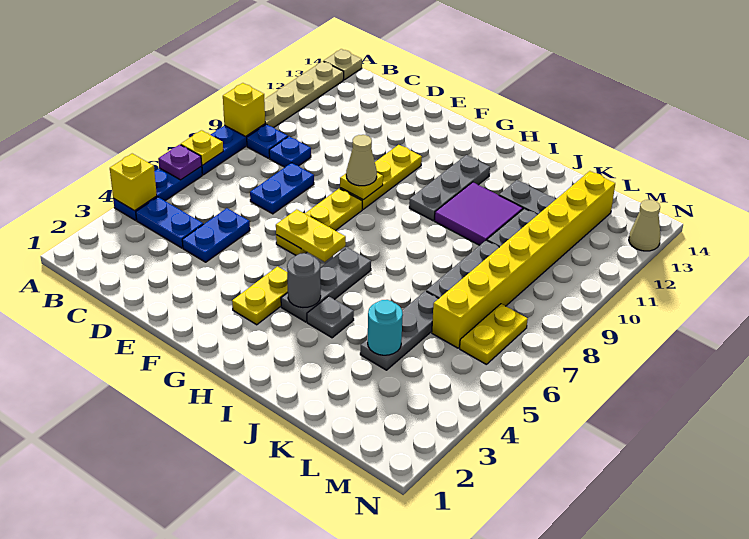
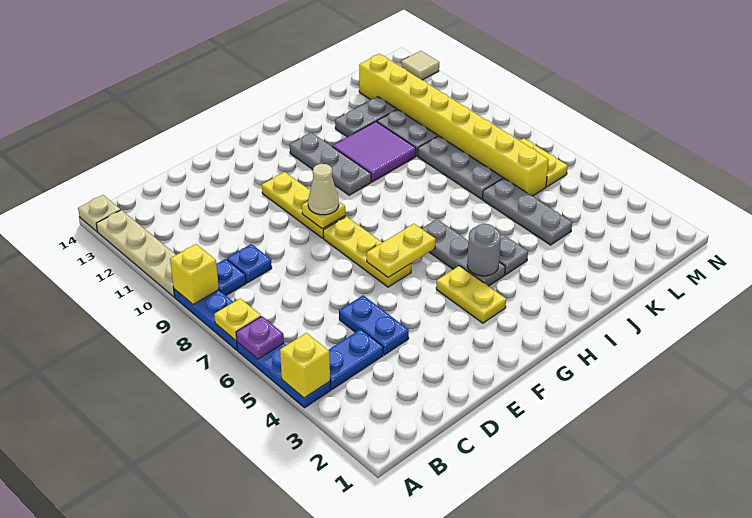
blue plate D7:D8 level 1 -> none
cyan round brick K4 level 2 -> none
tan cone N13 level 1 -> tan tile N13 level 1

